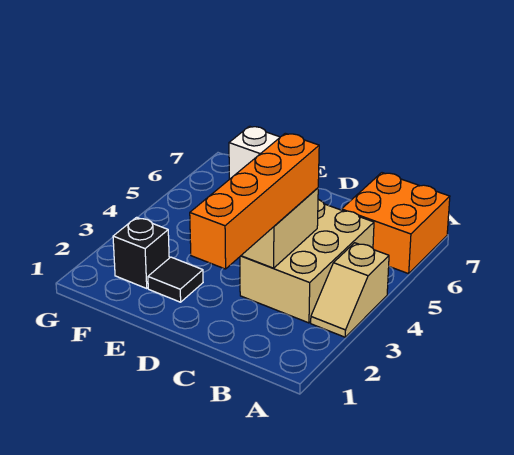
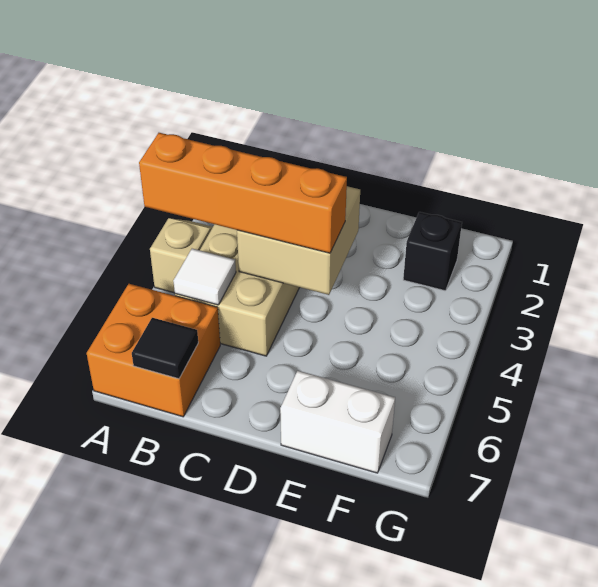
none -> white tile B5 level 2
orange brick C1:C4 level 3 -> orange brick A4:D4 level 3
black tile E2 level 1 -> black tile B7 level 2

